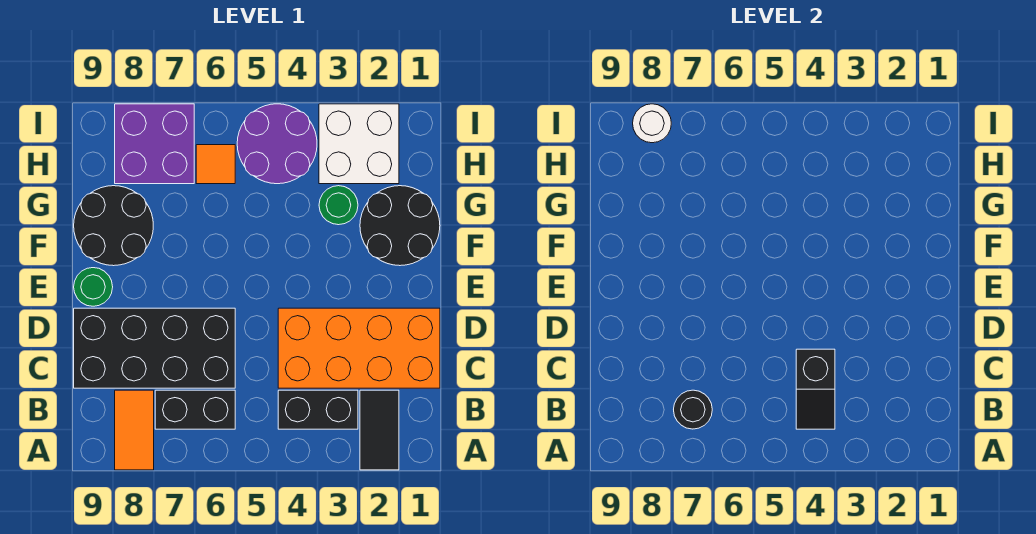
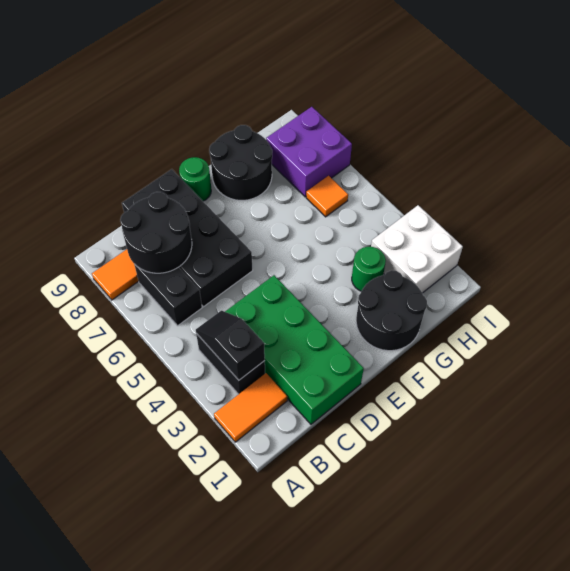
black tile A2:B2 level 1 -> orange tile A2:B2 level 1
black slope B4:C4 level 2 top C -> black slope B3:B4 level 2 top 3
black round brick B7 level 2 -> black round brick B7:C8 level 2
orange brick C1:D4 level 1 -> green brick C1:D4 level 1
purple round brick H4:I5 level 1 -> none
white round brick I8 level 2 -> none

